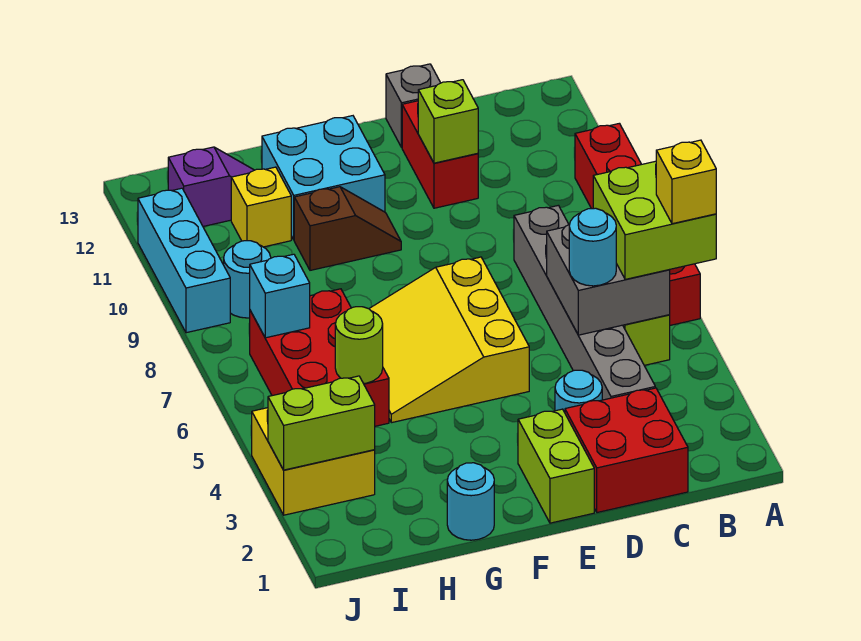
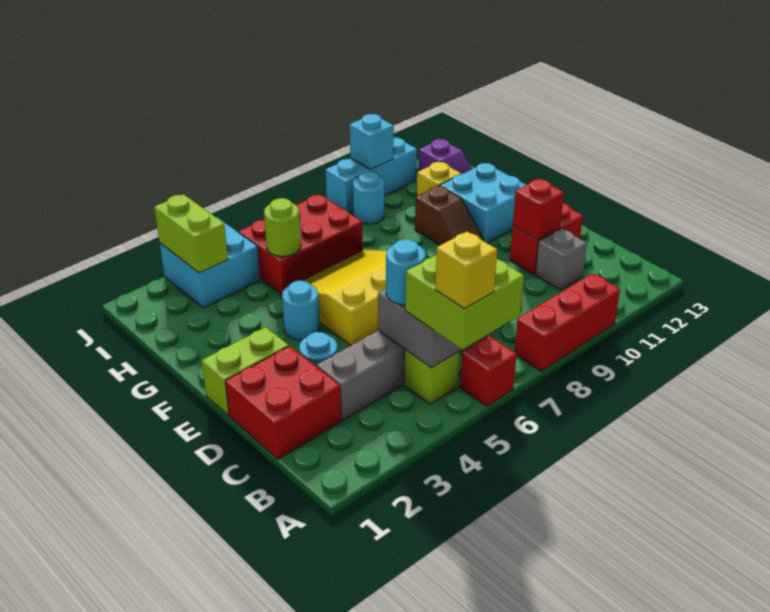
lime brick D11 level 2 -> red brick D11 level 2
grey brick D13 level 1 -> grey brick C11 level 1
cyan round brick G1 level 1 -> cyan round brick F4 level 1
yellow brick I3:J4 level 1 -> cyan brick I3:J4 level 1
cyan brick I7 level 2 -> cyan brick J10 level 2

